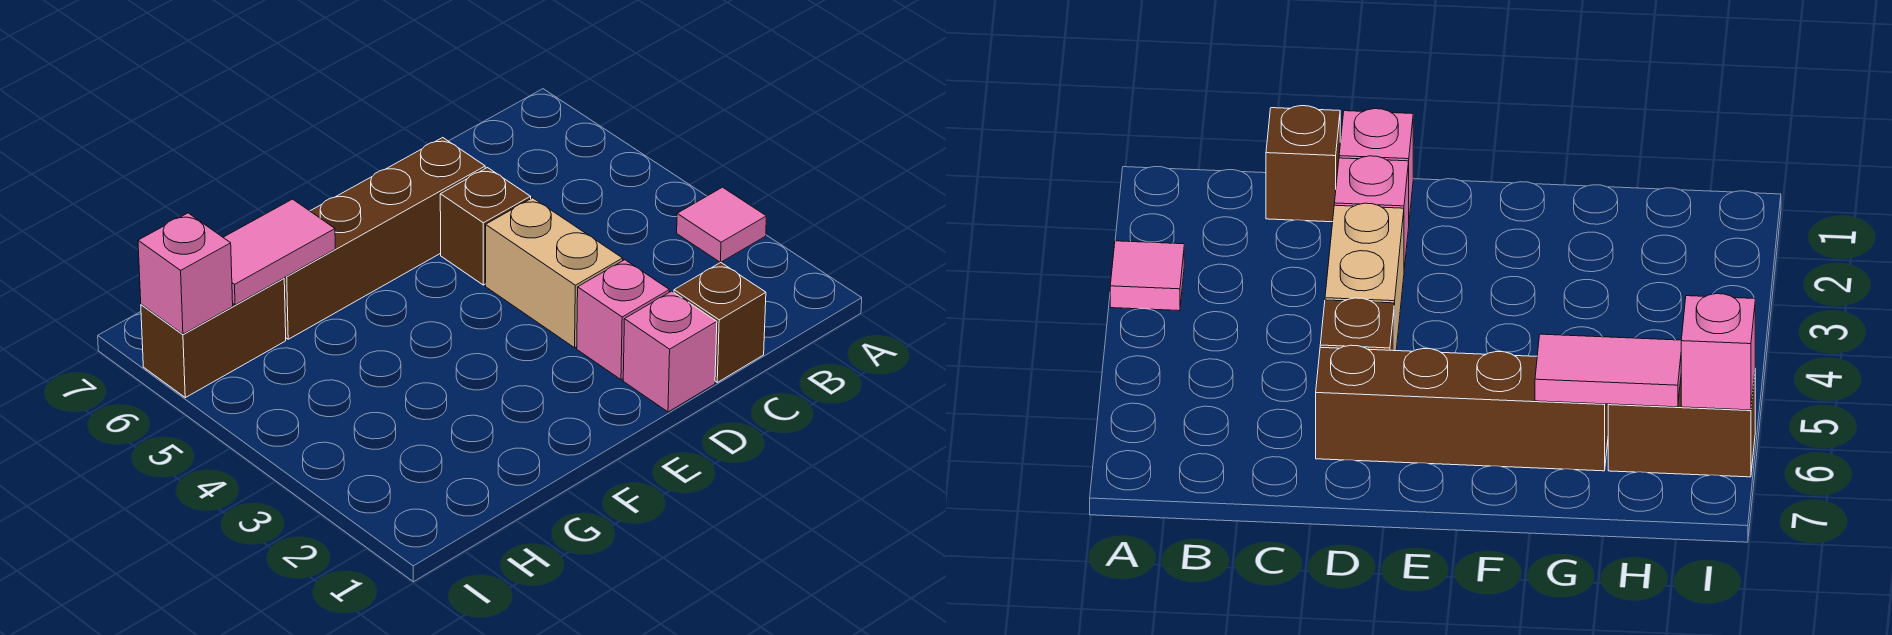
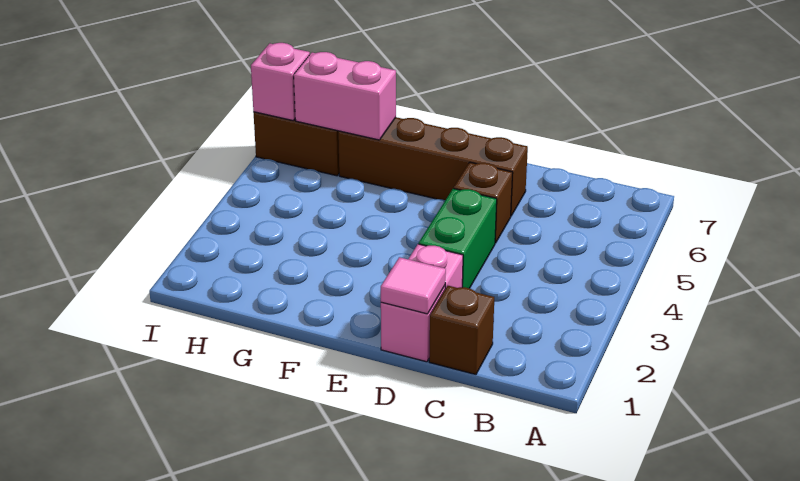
pink tile A3 level 1 -> pink tile D1 level 2
tan brick D3:D4 level 1 -> green brick D3:D4 level 1
pink tile G6:H6 level 2 -> pink brick G6:H6 level 2

